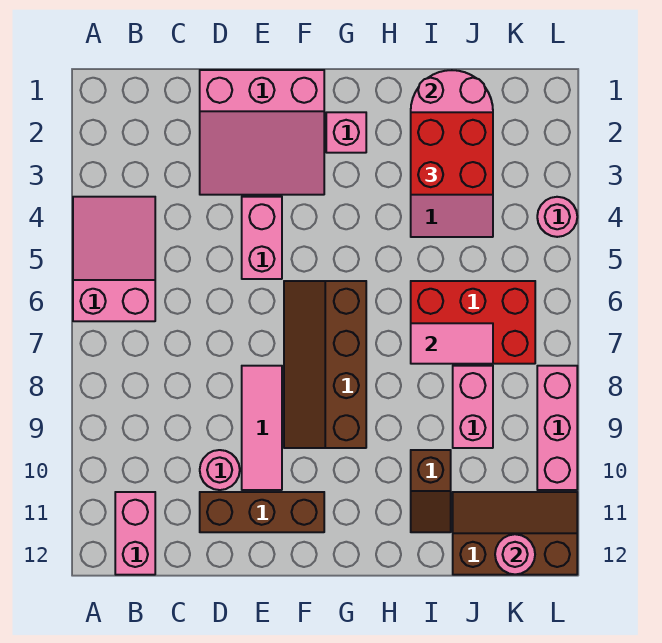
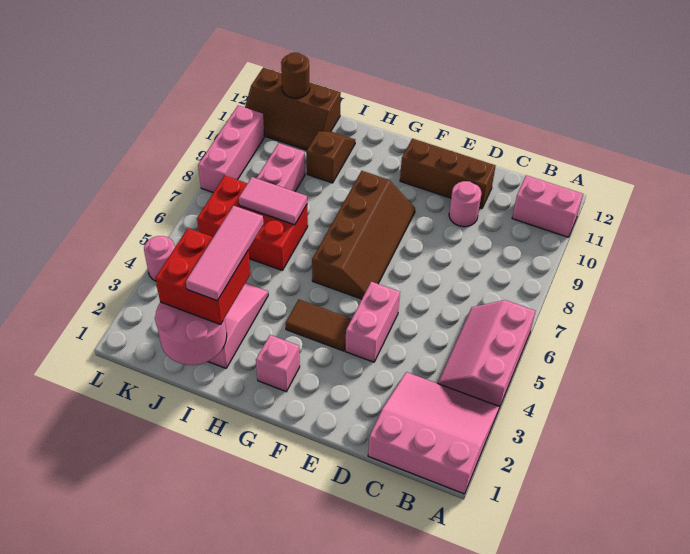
pink slope A4:B6 level 1 top 6 -> pink slope A4:B6 level 1 top A
pink brick B11:B12 level 1 -> pink brick A11:B11 level 1
pink slope D1:F3 level 1 top 1 -> pink slope A1:C3 level 1 top 1
pink tile E8:E10 level 1 -> pink tile I2:I4 level 4
none -> brown tile F4:G4 level 1
pink round brick K12 level 2 -> brown round brick K12 level 2

